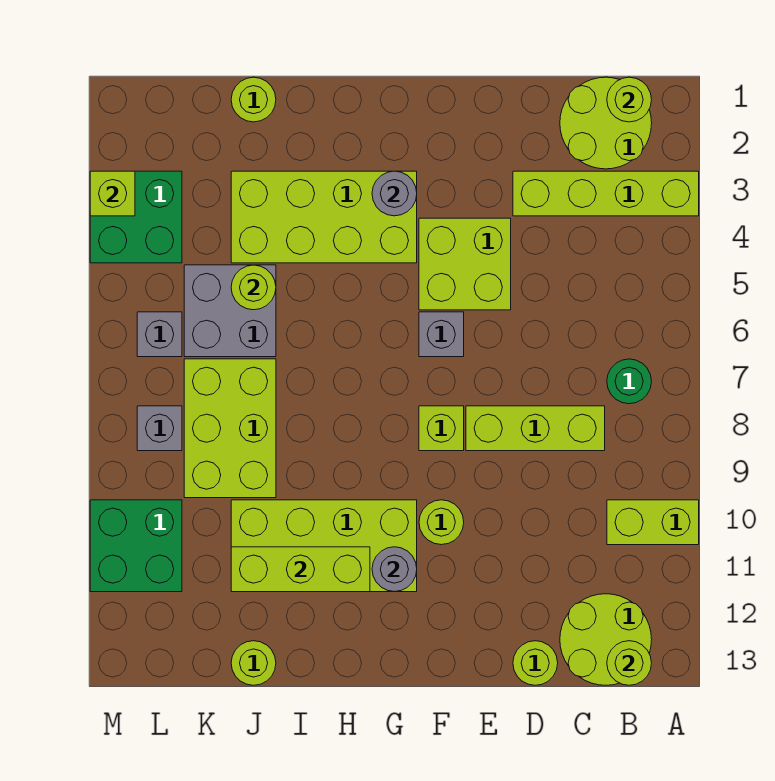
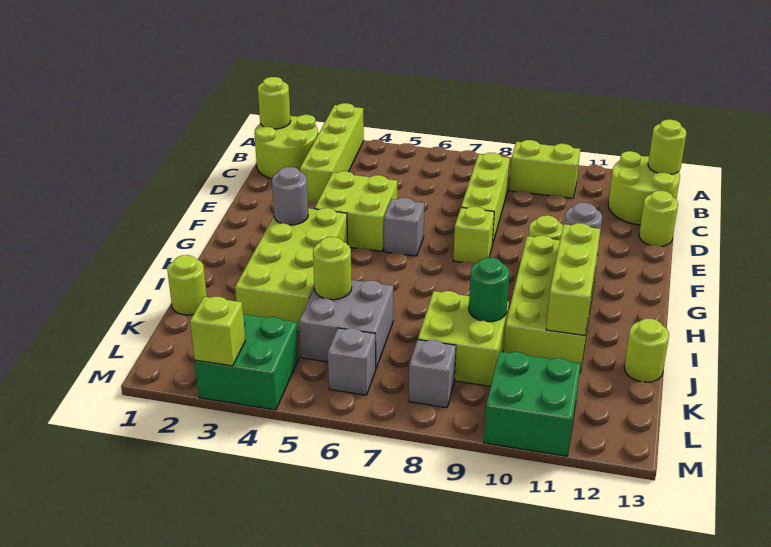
lime brick A10:B10 level 1 -> lime brick B9:B10 level 1
green round brick B7 level 1 -> green round brick J9 level 2
lime brick J7:K9 level 1 -> lime brick J8:K9 level 1

